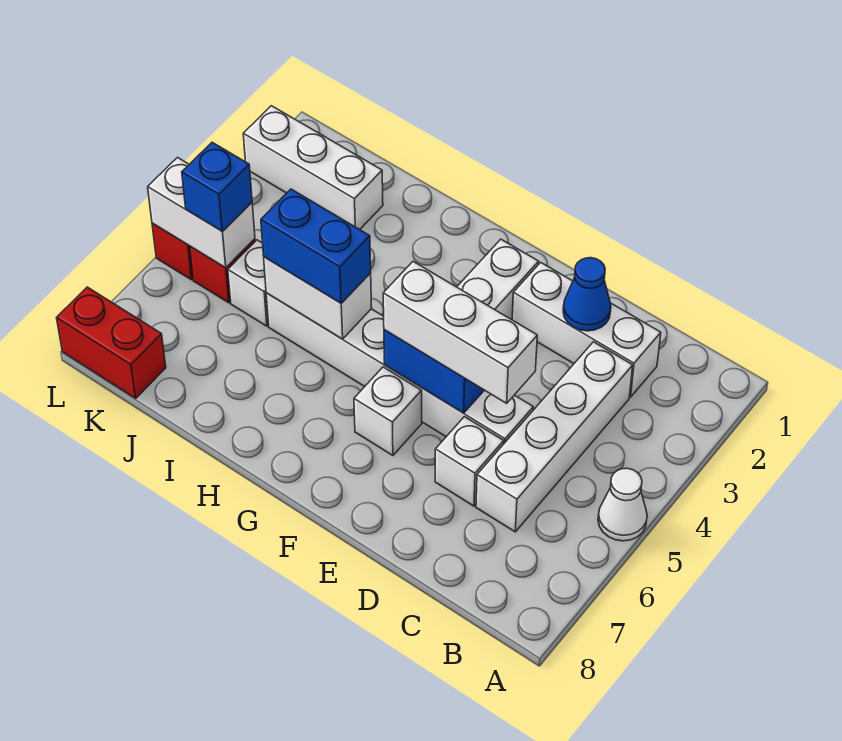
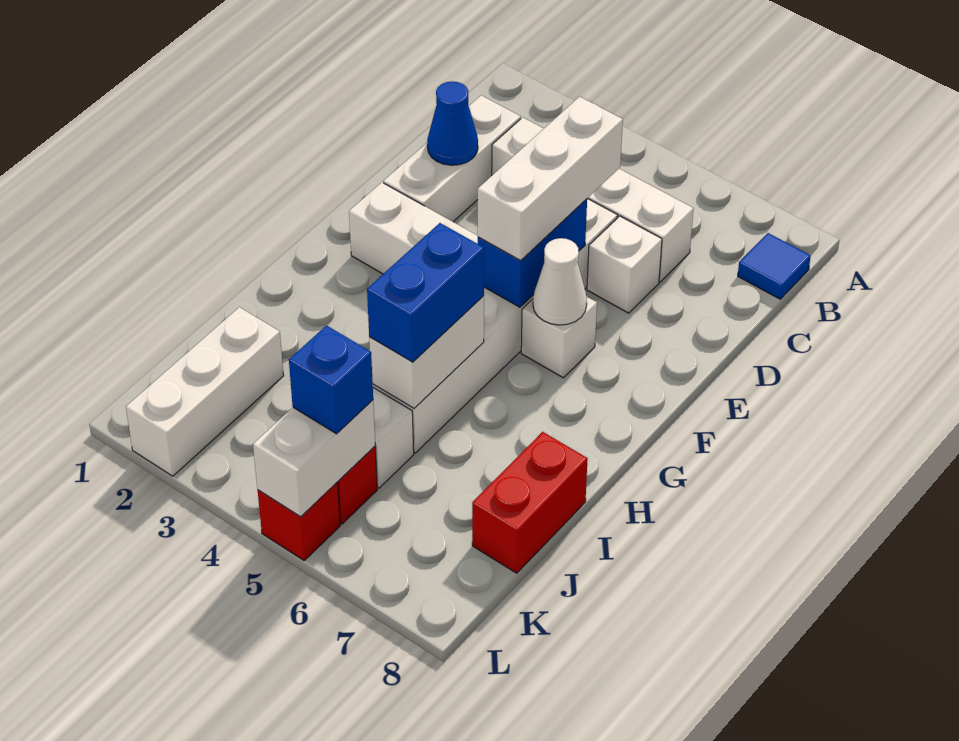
white cone A5 level 1 -> white cone F6 level 2
none -> blue tile B8 level 1
red brick K8:L8 level 1 -> red brick I8:J8 level 1

